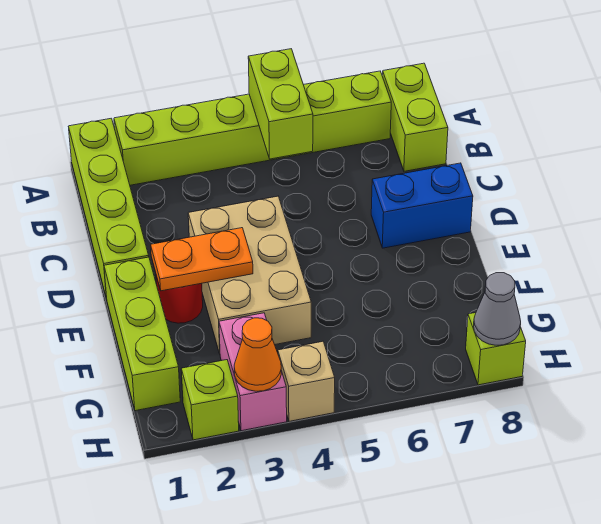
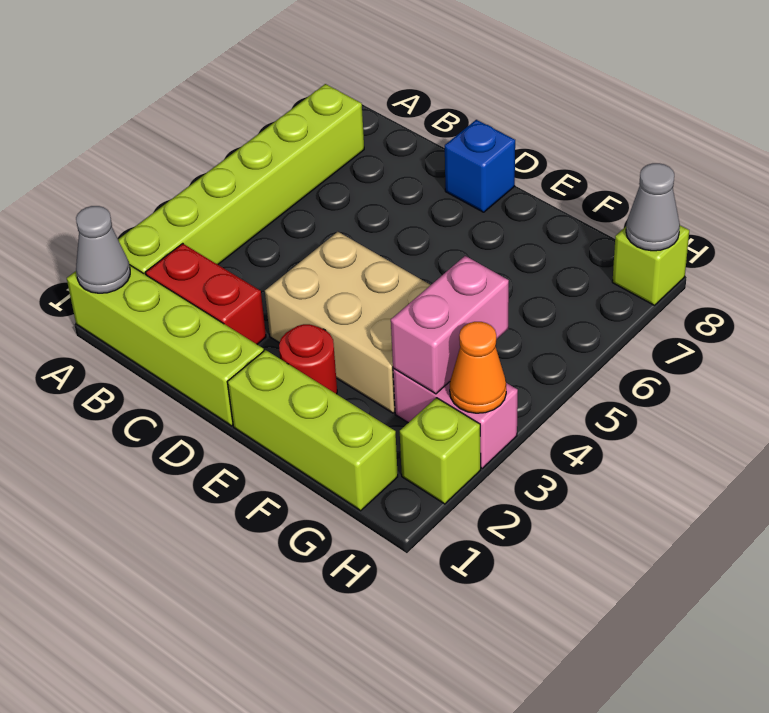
none -> grey cone A1 level 2
lime brick A5:B5 level 2 -> none
lime brick A8:B8 level 1 -> none
none -> red brick B2:C2 level 1
blue brick D7:D8 level 1 -> blue brick D8 level 1
orange plate E2:E3 level 2 -> none
none -> pink brick G3:G4 level 2
tan brick H4 level 1 -> none

